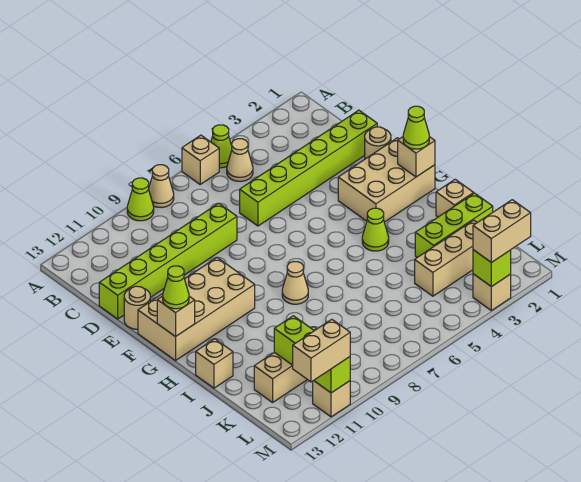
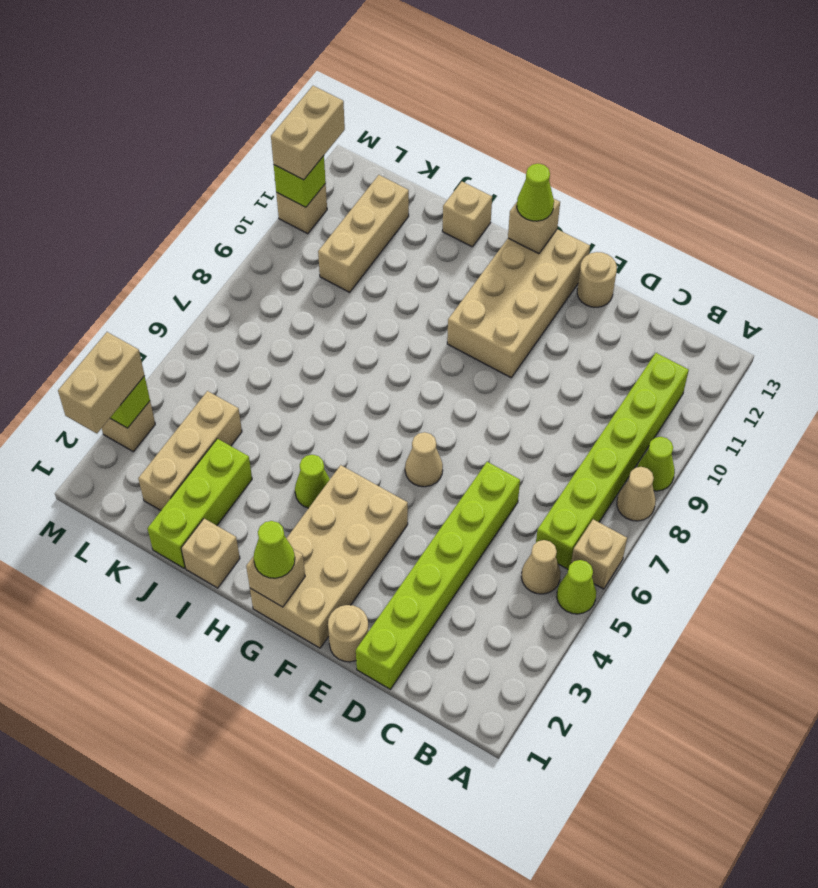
lime brick D8:D13 level 1 -> lime brick B6:B11 level 1
tan brick F1:G3 level 1 -> tan brick F1:G4 level 1
tan cone H8 level 1 -> tan cone F6 level 1
lime brick K11:M11 level 2 -> lime brick M11 level 2

